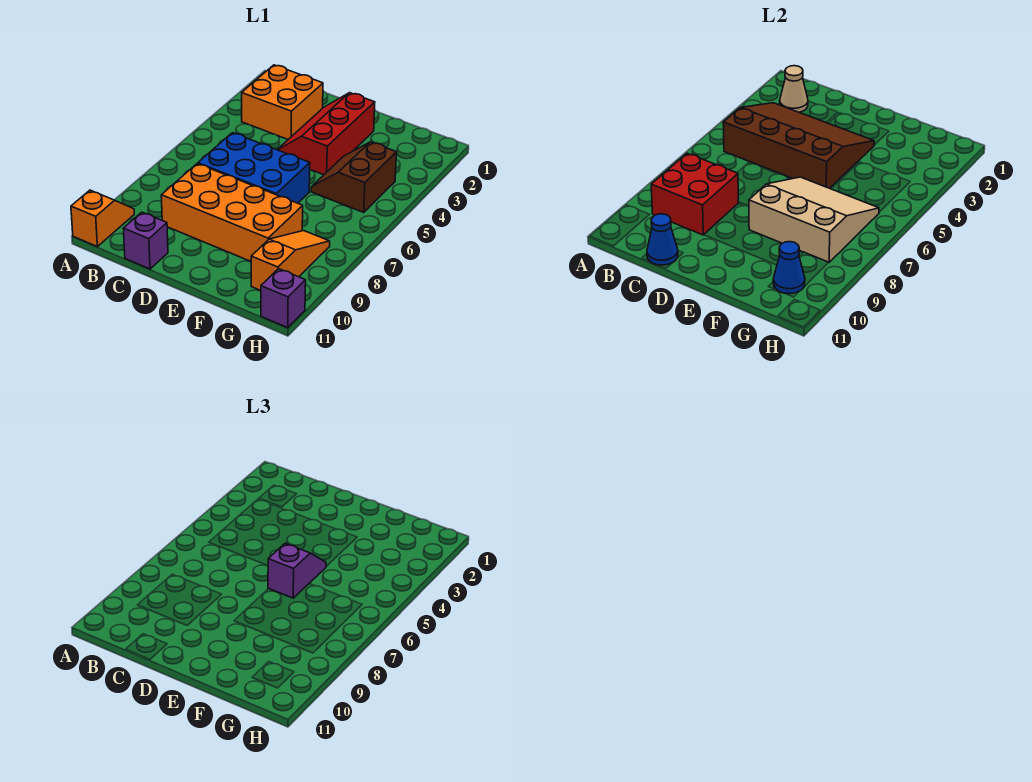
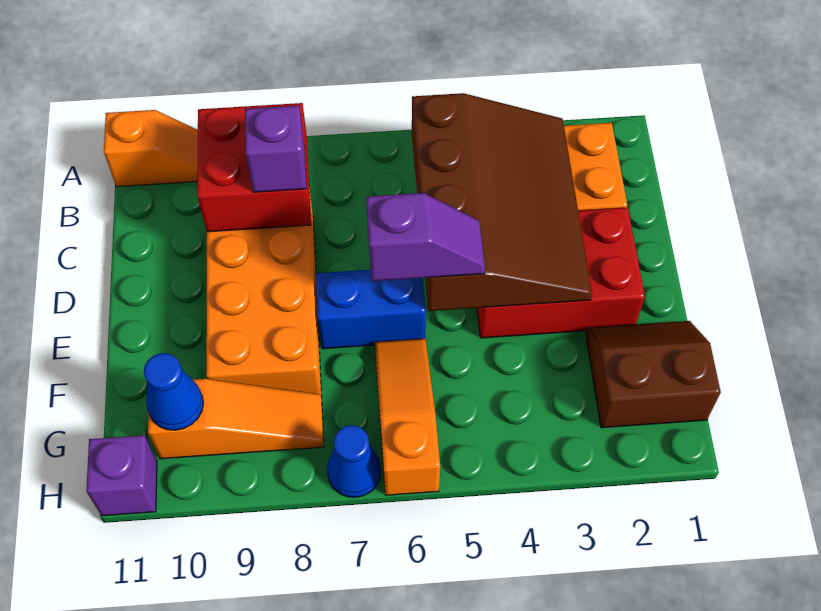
tan cone B2 level 2 -> none
blue brick C6:E7 level 1 -> blue brick E6:E7 level 1
purple brick C11 level 1 -> purple brick C8 level 3
blue cone C11 level 2 -> blue cone H7 level 1
red slope D2:E4 level 1 top E -> red brick D2:E4 level 1
tan slope E6:G8 level 2 top 8 -> none
brown slope F4:G5 level 1 top G -> brown slope F1:G2 level 1 top G
none -> orange slope F6:H6 level 1 top H

